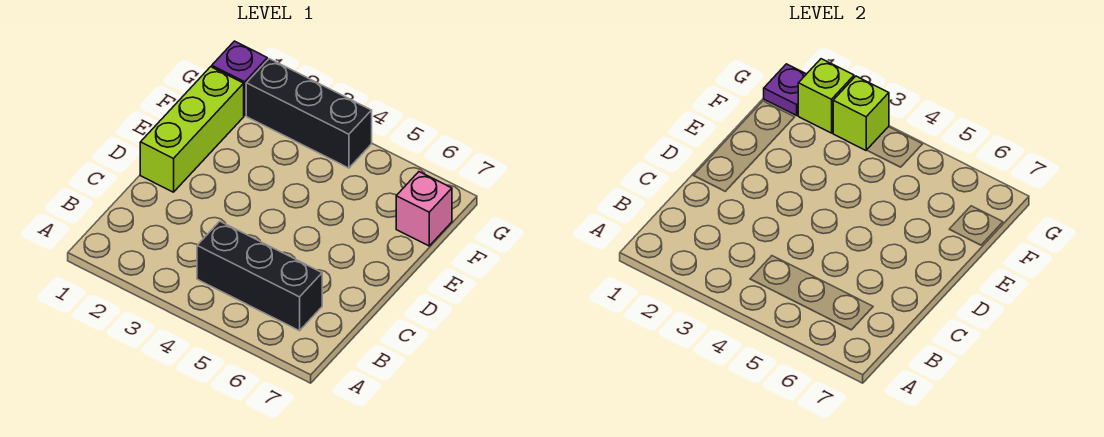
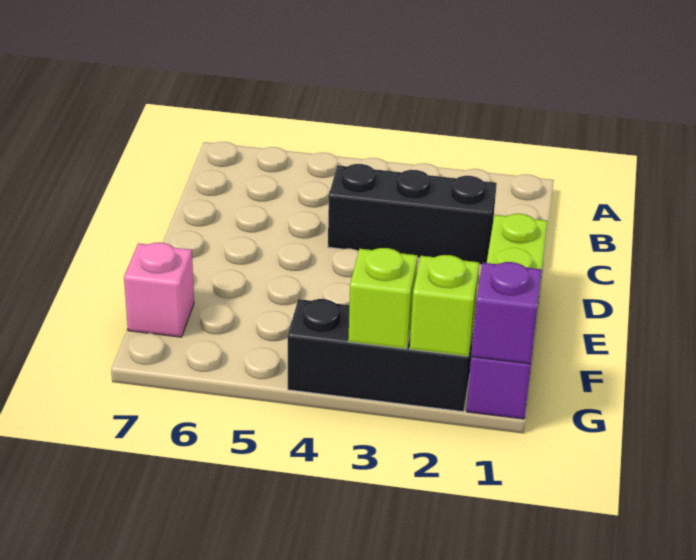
black brick B4:B6 level 1 -> black brick C2:C4 level 1
purple plate G1 level 2 -> purple brick G1 level 2

